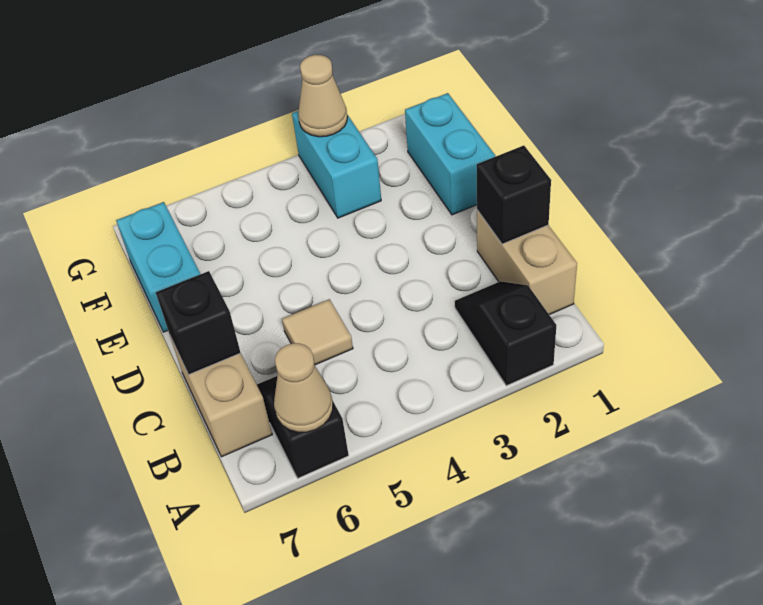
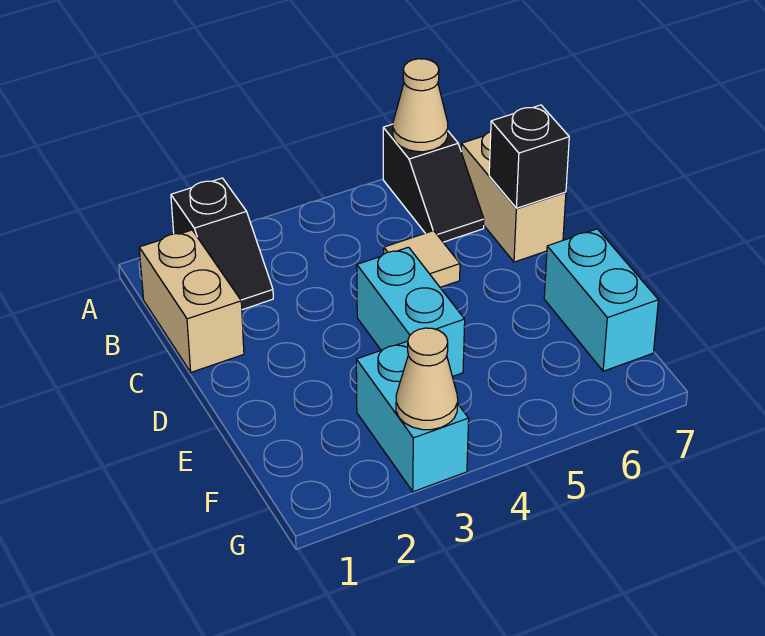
black brick C1 level 2 -> none
cyan brick E1:F1 level 1 -> cyan brick D4:E4 level 1

